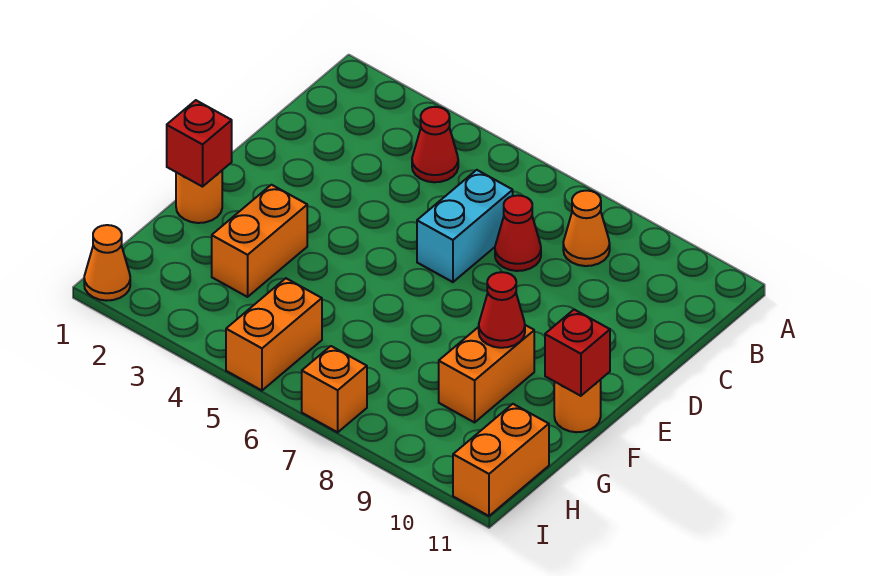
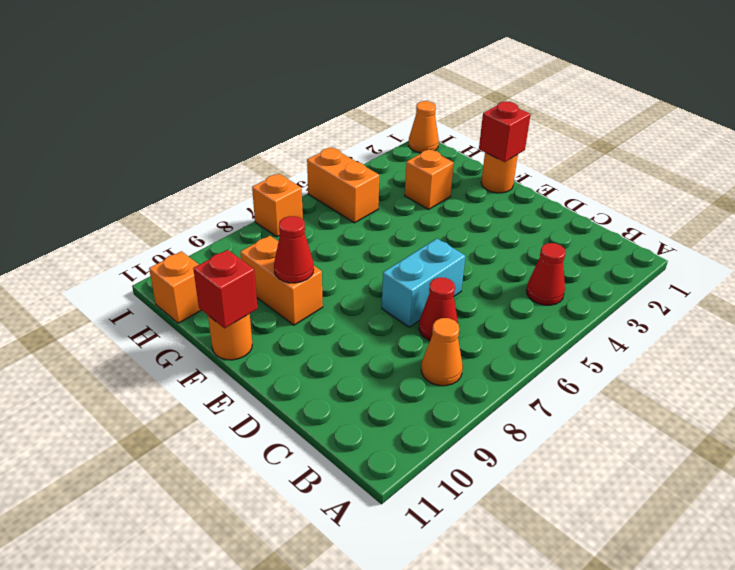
cyan brick C6:D6 level 1 -> cyan brick D6:D7 level 1
orange brick F3:G3 level 1 -> orange brick G3 level 1
orange brick H11:I11 level 1 -> orange brick H11 level 1

